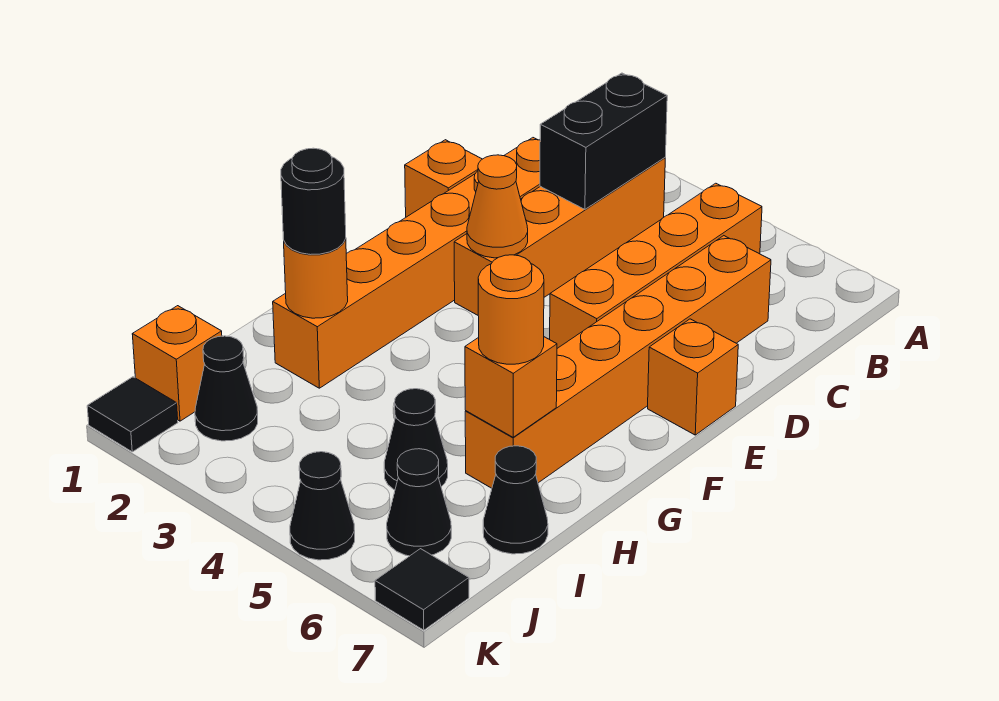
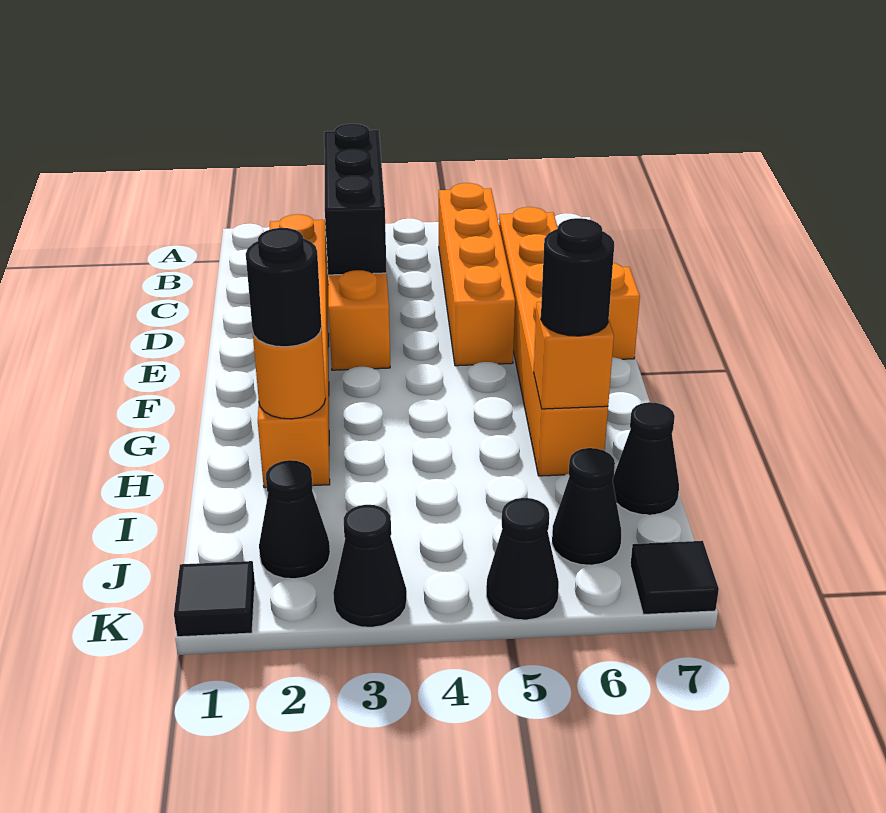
black brick B3:C3 level 2 -> black brick B3:D3 level 2
orange brick D1 level 1 -> none
orange cone E3 level 2 -> none
orange round brick H6 level 3 -> black round brick H6 level 3
black cone I5 level 1 -> black cone K3 level 1
orange brick J1 level 1 -> none

